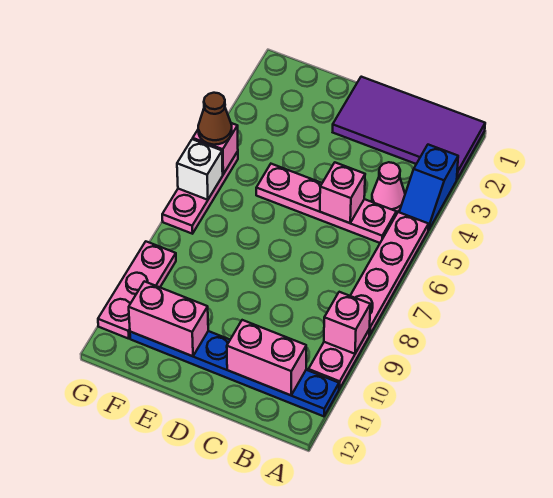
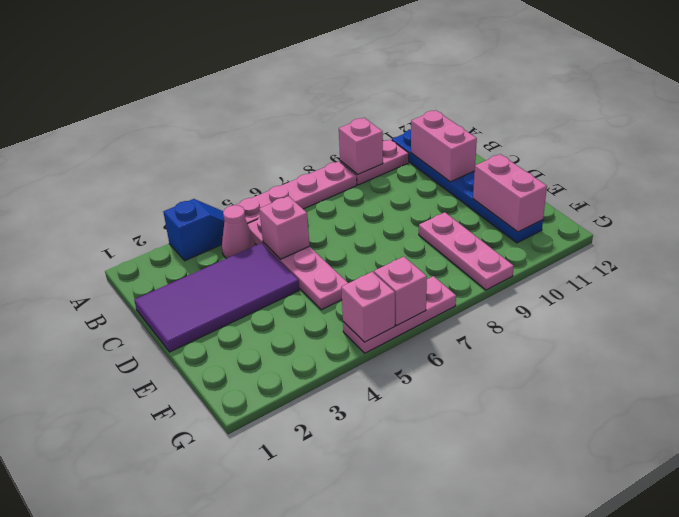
purple tile A1:D2 level 1 -> purple tile C1:D4 level 1
brown cone G5 level 3 -> none
white brick G6 level 2 -> pink brick G6 level 2
pink plate G9:G11 level 1 -> pink plate E9:G9 level 1

